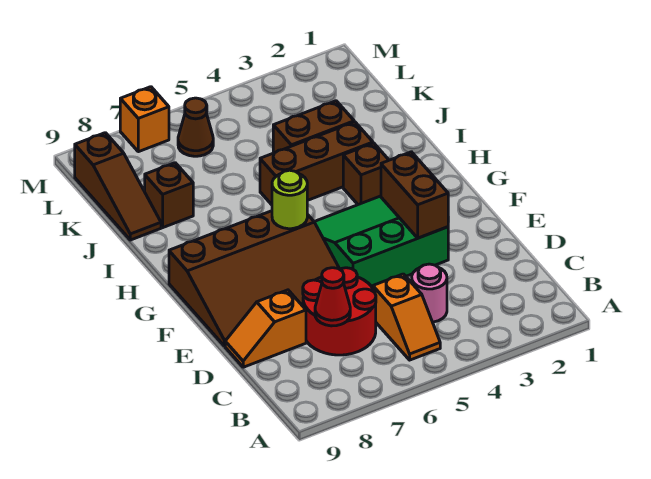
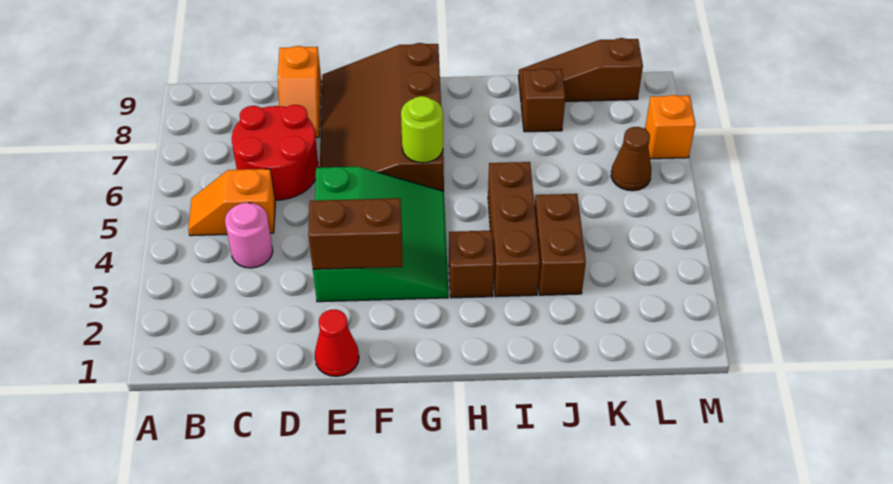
red cone C7 level 2 -> red cone E1 level 1
orange slope D8:D9 level 1 top 8 -> orange slope D8:D9 level 1 top 9

